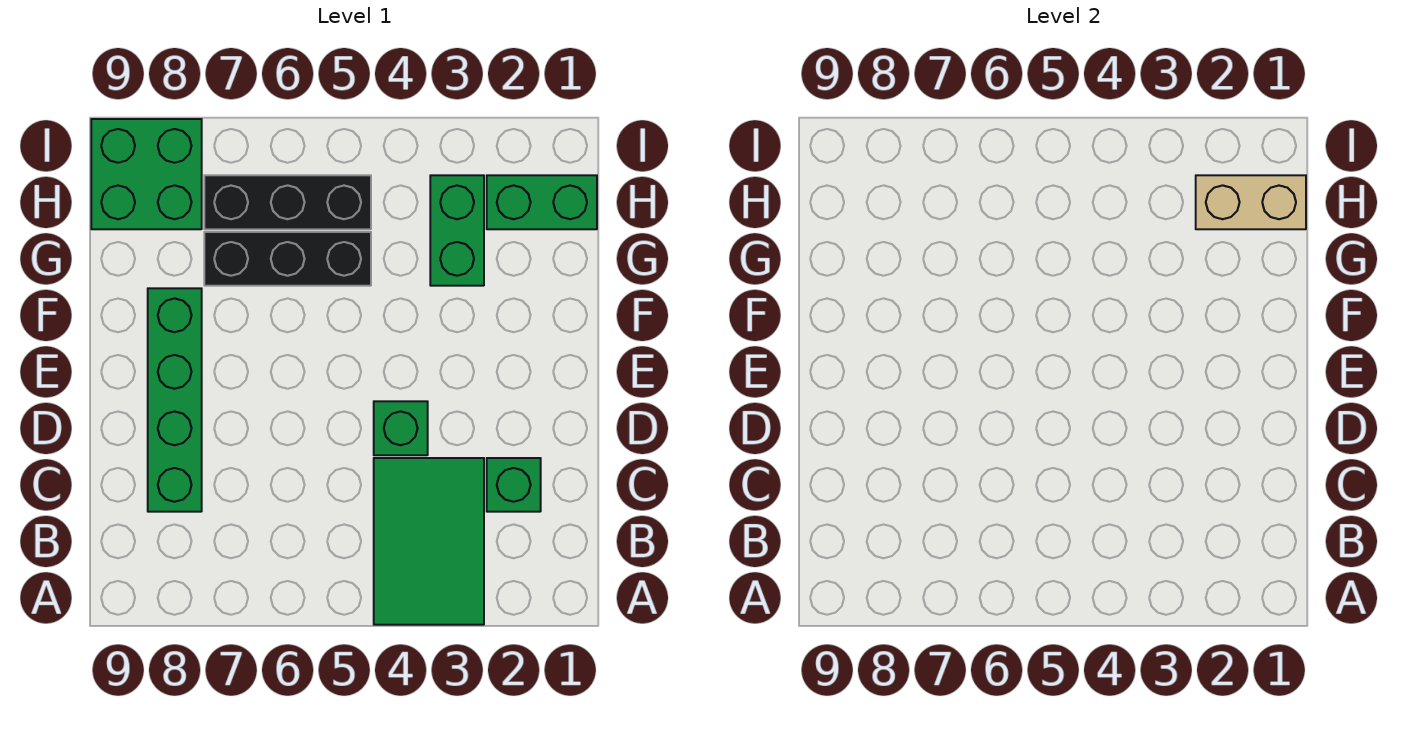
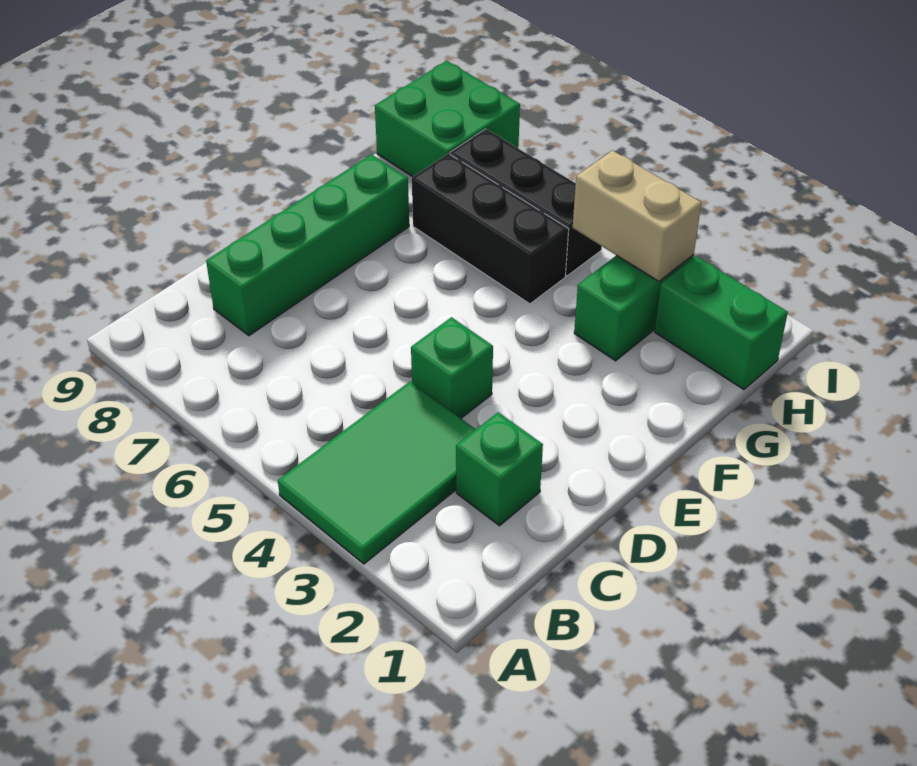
tan brick H1:H2 level 2 -> tan brick H3:H4 level 2

